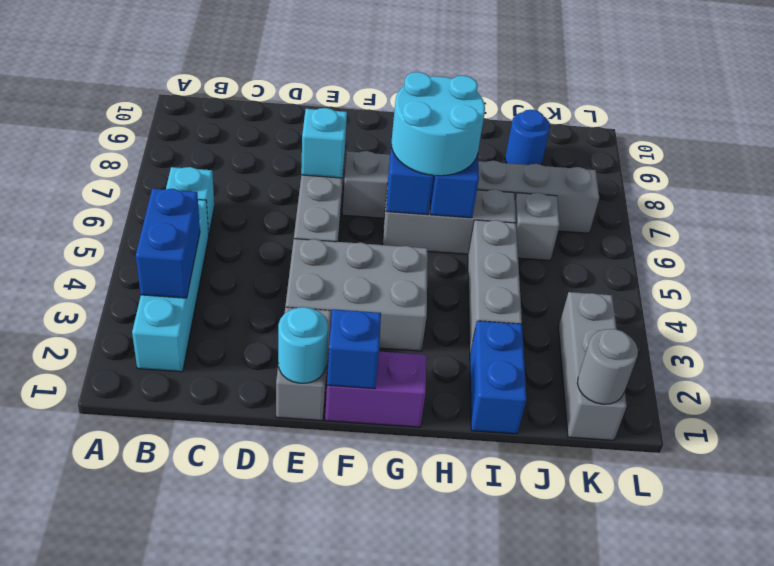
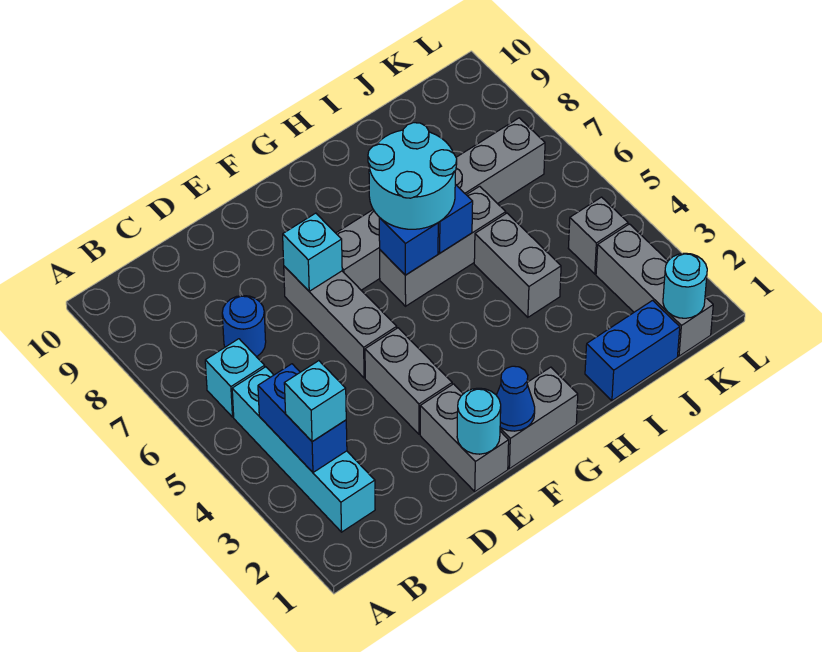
none -> cyan brick B3 level 3
grey brick E3:G4 level 1 -> grey brick E3:E4 level 1
purple brick F1:G1 level 1 -> grey brick F1:G1 level 1
blue brick F1 level 2 -> blue cone F1 level 2
blue brick I1:I2 level 1 -> blue brick I1:J1 level 1
grey brick I3:I5 level 1 -> grey brick I4:I5 level 1
grey brick J6 level 1 -> grey brick K4 level 1
blue round brick J9 level 1 -> blue round brick C7 level 1
grey round brick K1 level 2 -> cyan round brick K1 level 2

